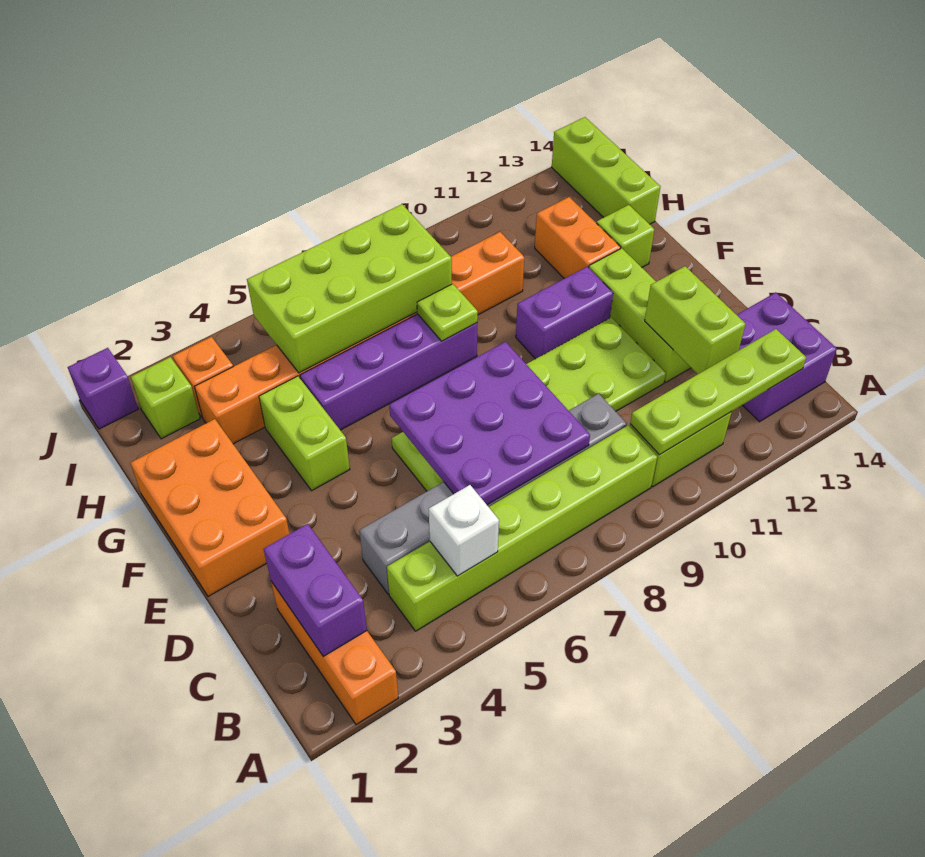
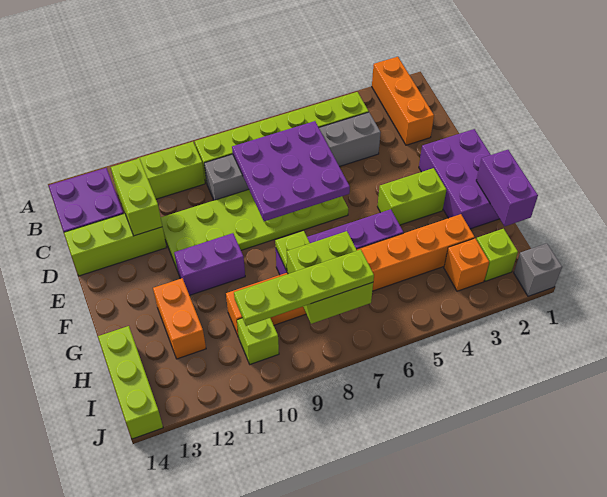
purple brick B2:C2 level 2 -> purple brick G1:H1 level 2
white brick B5 level 2 -> none
lime plate B10:B13 level 2 -> lime plate I7:I10 level 3
lime brick D12:F12 level 1 -> lime brick D12:D14 level 1
orange brick E1:G2 level 1 -> purple brick E1:G2 level 1
lime brick F4:G4 level 1 -> lime brick F3:F4 level 1
lime brick G13 level 1 -> lime brick I10 level 1
lime brick H5:I8 level 2 -> lime brick H7:I8 level 2
purple brick J1 level 1 -> grey brick J1 level 1

